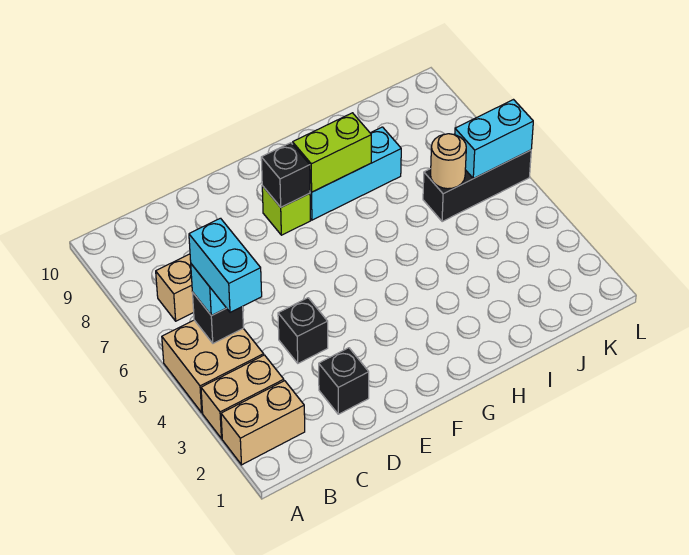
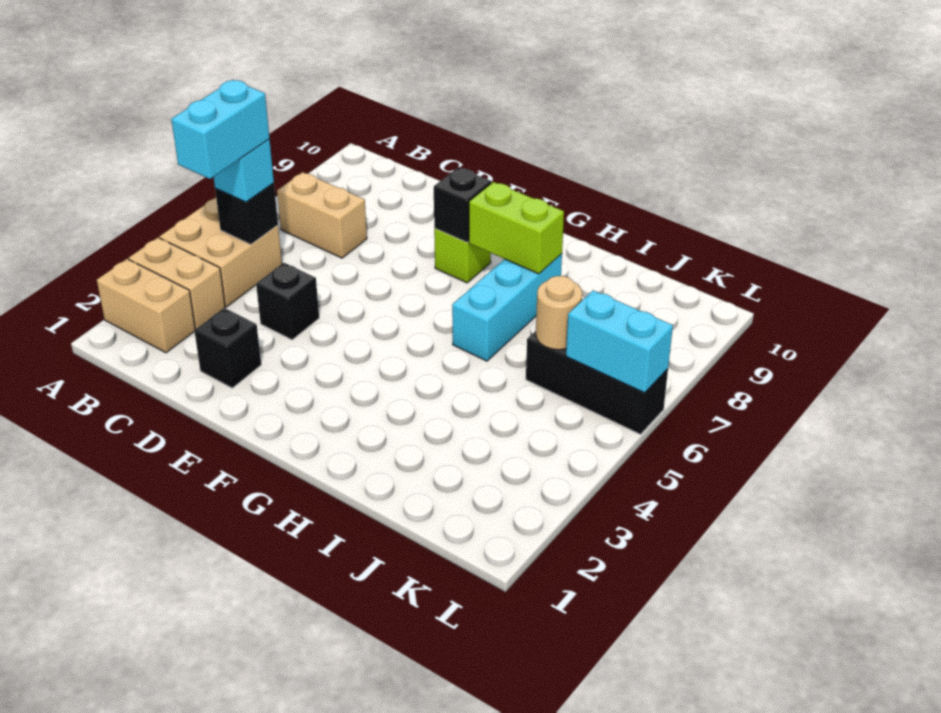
cyan brick G8:I8 level 1 -> cyan brick H6:H8 level 1

